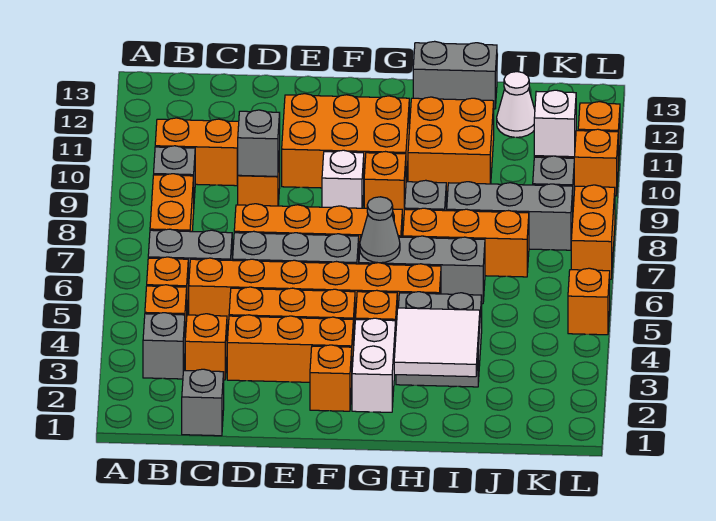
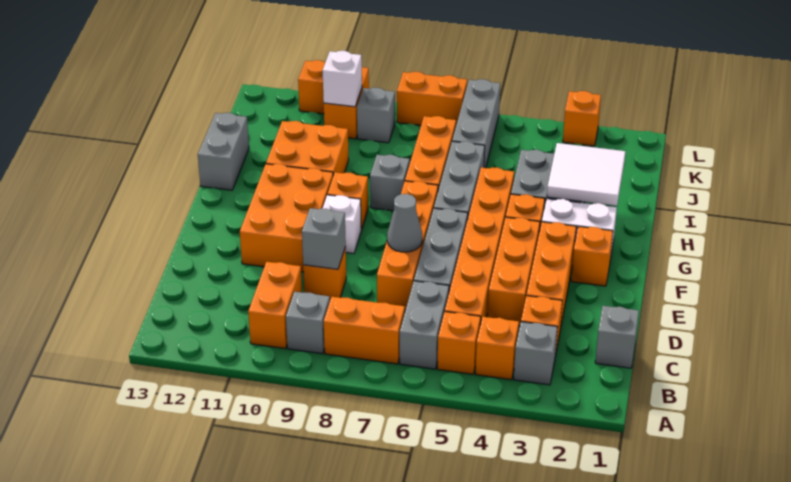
grey cone G6 level 2 -> grey cone E7 level 2
grey brick I8:K8 level 1 -> grey brick J6:L6 level 1
white cone J12 level 1 -> none
orange brick L5 level 1 -> orange brick L3 level 1

